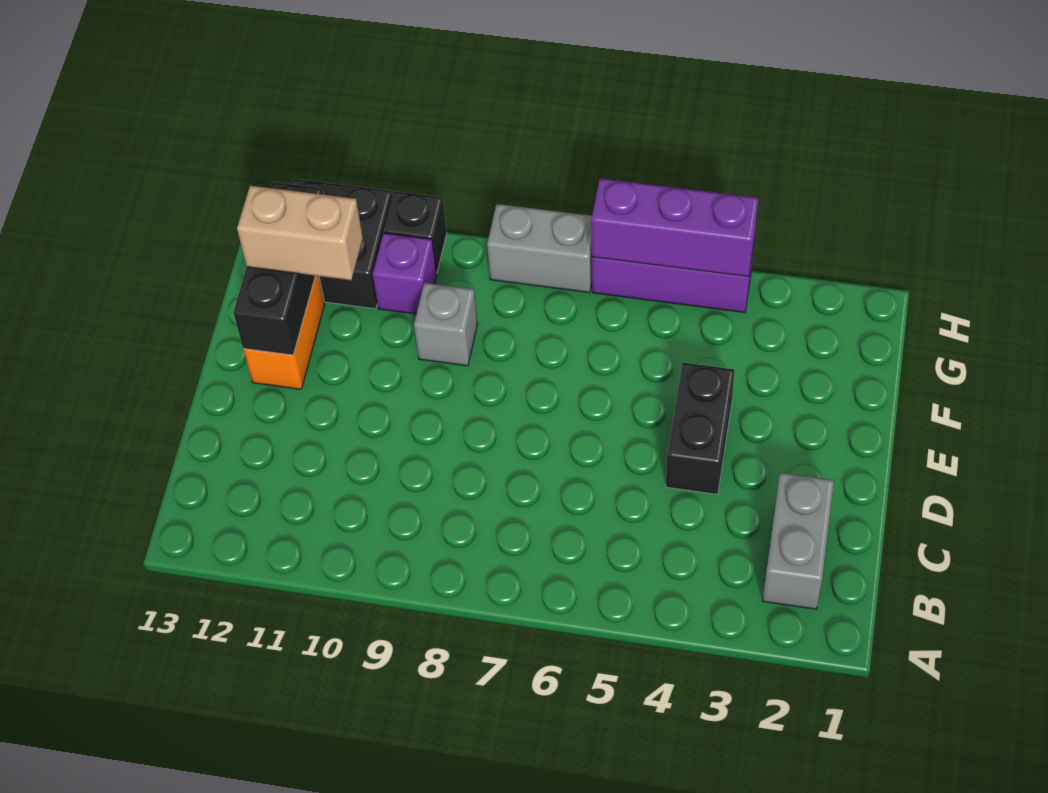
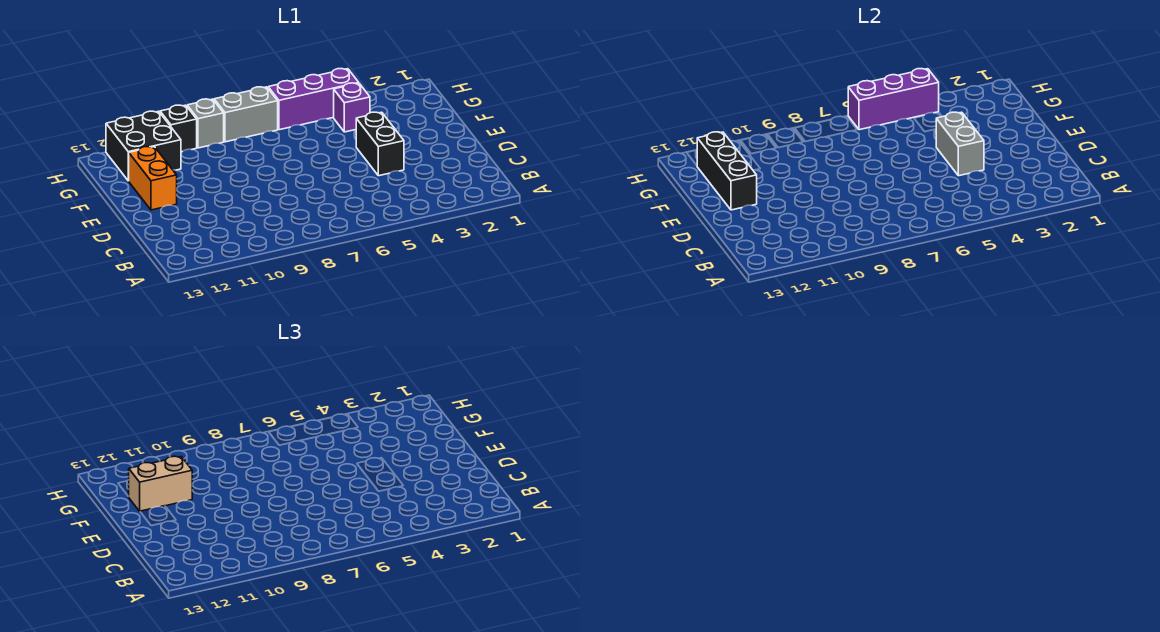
grey brick B2:C2 level 1 -> grey brick D4:E4 level 2
grey brick F9 level 1 -> grey brick H9 level 1
purple brick G10 level 1 -> purple brick G4 level 1

